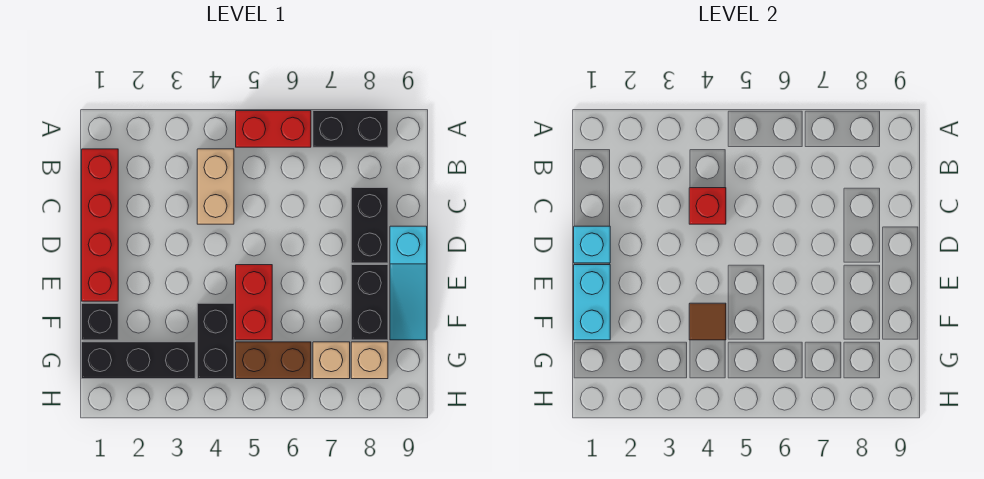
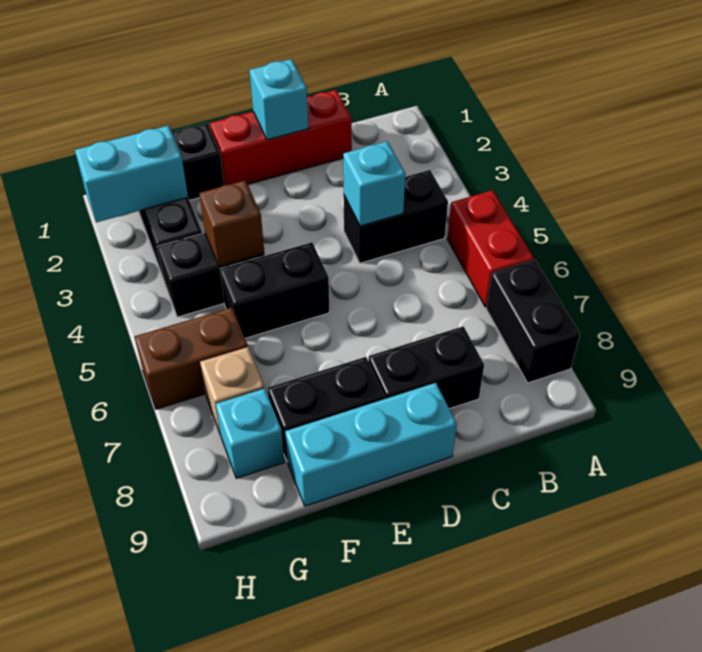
red brick B1:E1 level 1 -> red brick C1:E1 level 1
tan brick B4:C4 level 1 -> black brick B4:C4 level 1
red brick C4 level 2 -> cyan brick C4 level 2
cyan slope D9:F9 level 1 top D -> cyan brick D9:F9 level 1
cyan brick E1:F1 level 2 -> cyan brick G2:H2 level 2
red brick E5:F5 level 1 -> black brick E5:F5 level 1
brown tile F4 level 2 -> brown brick F4 level 2
brown brick G5:G6 level 1 -> brown brick G6:H6 level 1
tan brick G8 level 1 -> cyan brick G8 level 1

